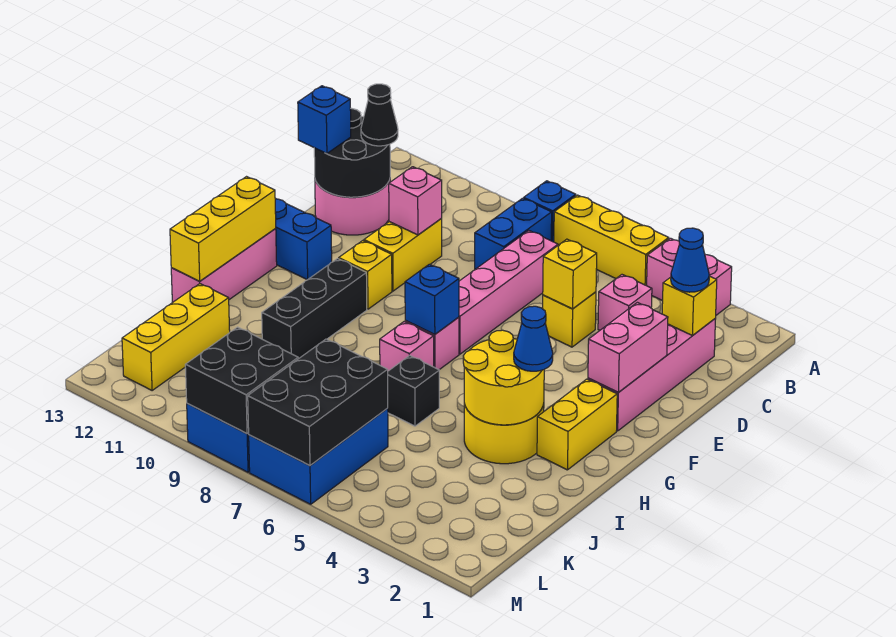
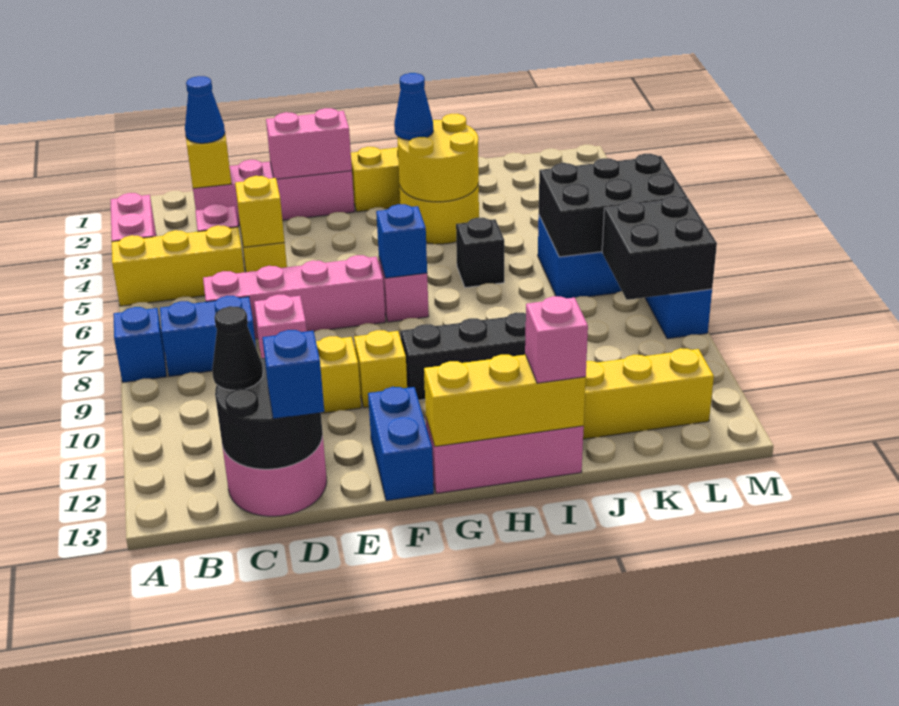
yellow brick A5:A7 level 1 -> yellow brick A5:C5 level 1
pink brick H7 level 1 -> pink brick I13 level 3

